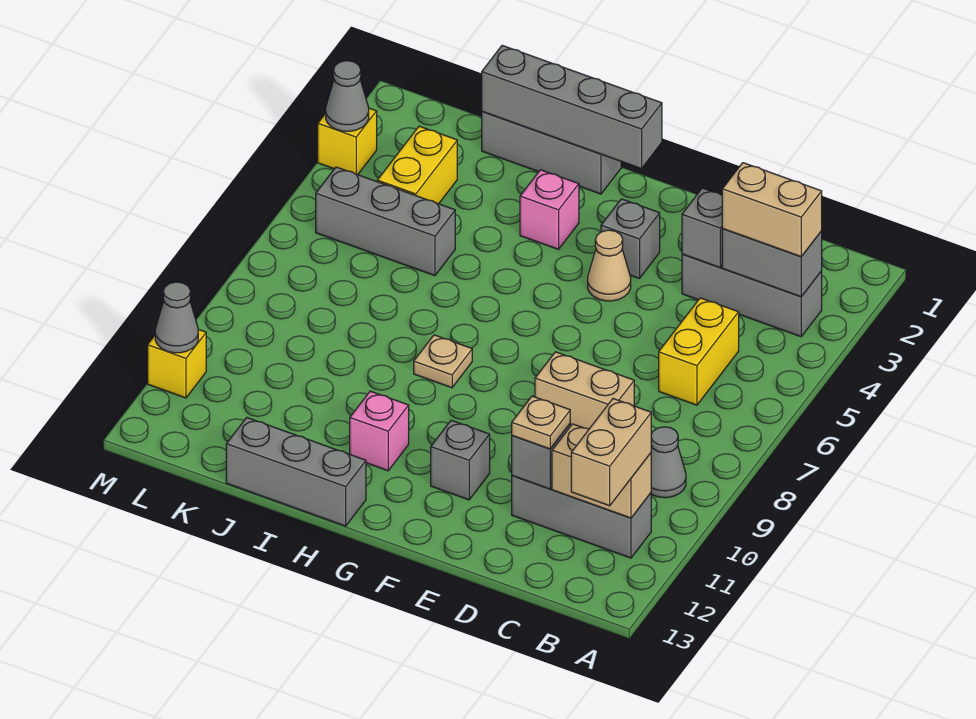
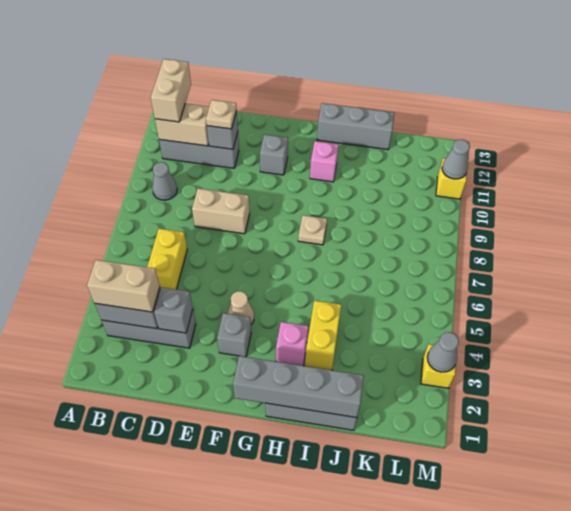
grey brick J5:L5 level 1 -> none
yellow brick K3:K4 level 1 -> yellow brick I3:I4 level 1

